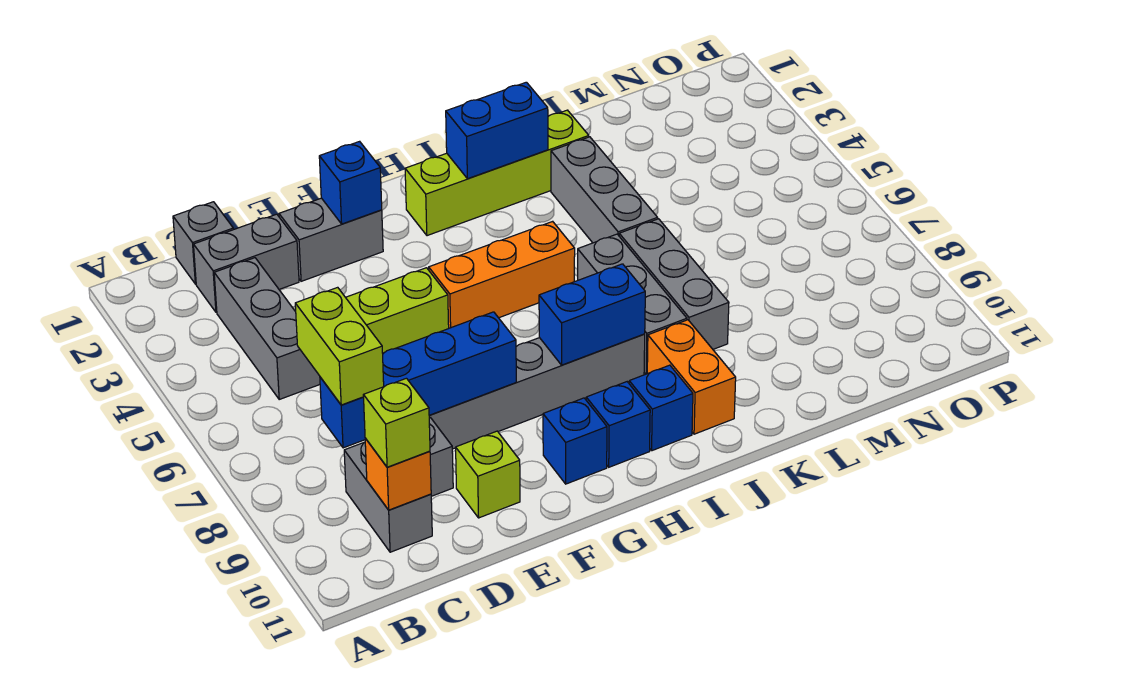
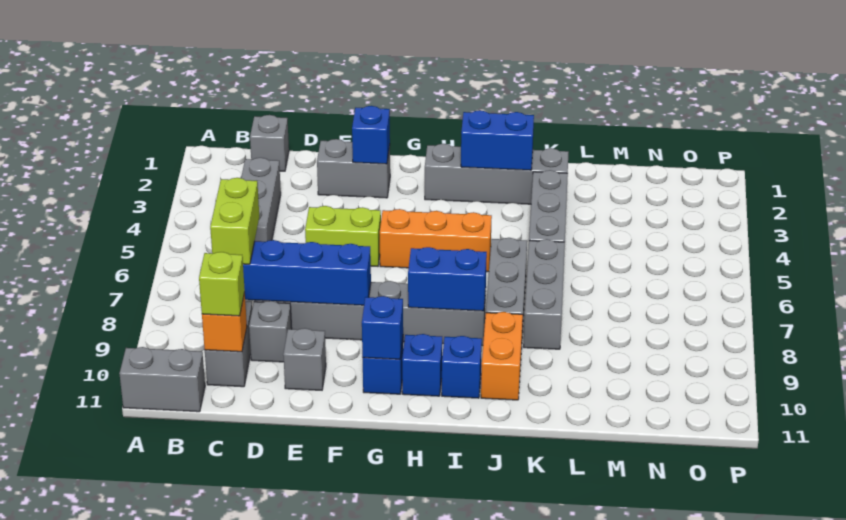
grey brick C2:D2 level 1 -> grey brick A11:B11 level 1
lime brick E10 level 1 -> grey brick E10 level 1
none -> blue brick G10 level 2
lime brick H2:K2 level 1 -> grey brick H2:K2 level 1

